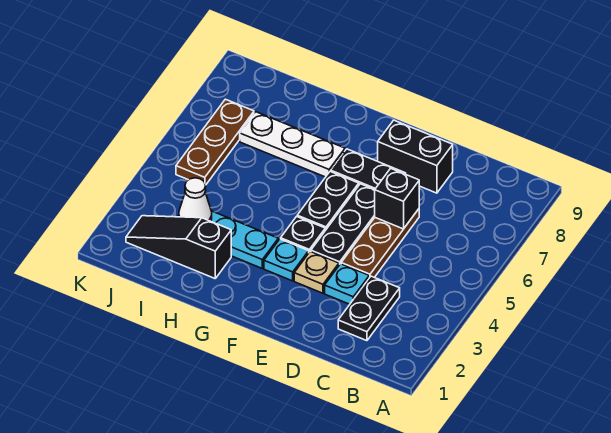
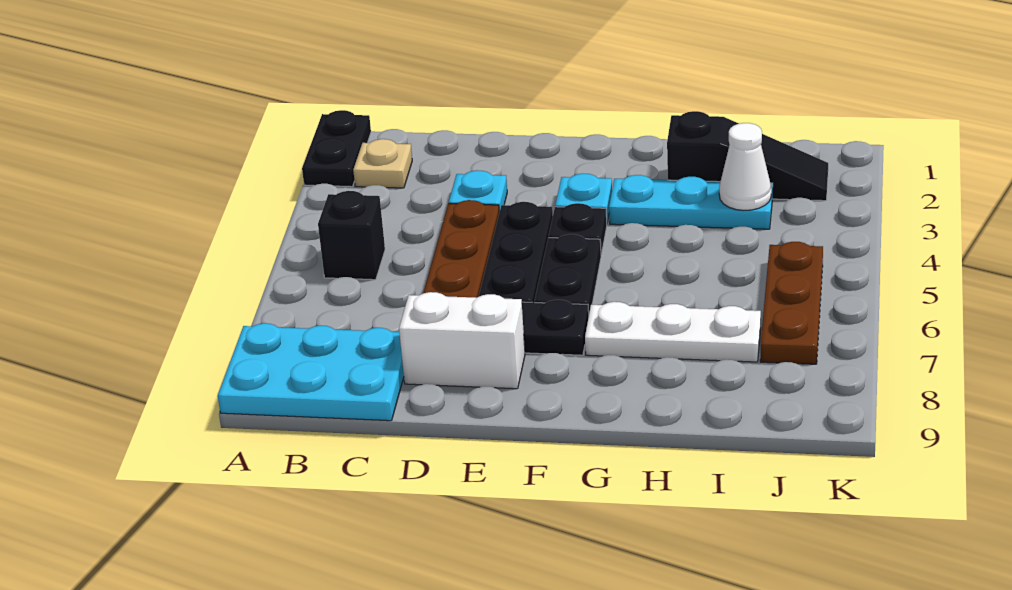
none -> cyan plate A8:C9 level 1
black plate C2:C3 level 1 -> black plate A1:A2 level 1
black brick D6 level 2 -> black brick B5 level 1
black brick D8:E8 level 1 -> white brick D8:E8 level 1
tan plate E3 level 1 -> tan plate B2 level 1

